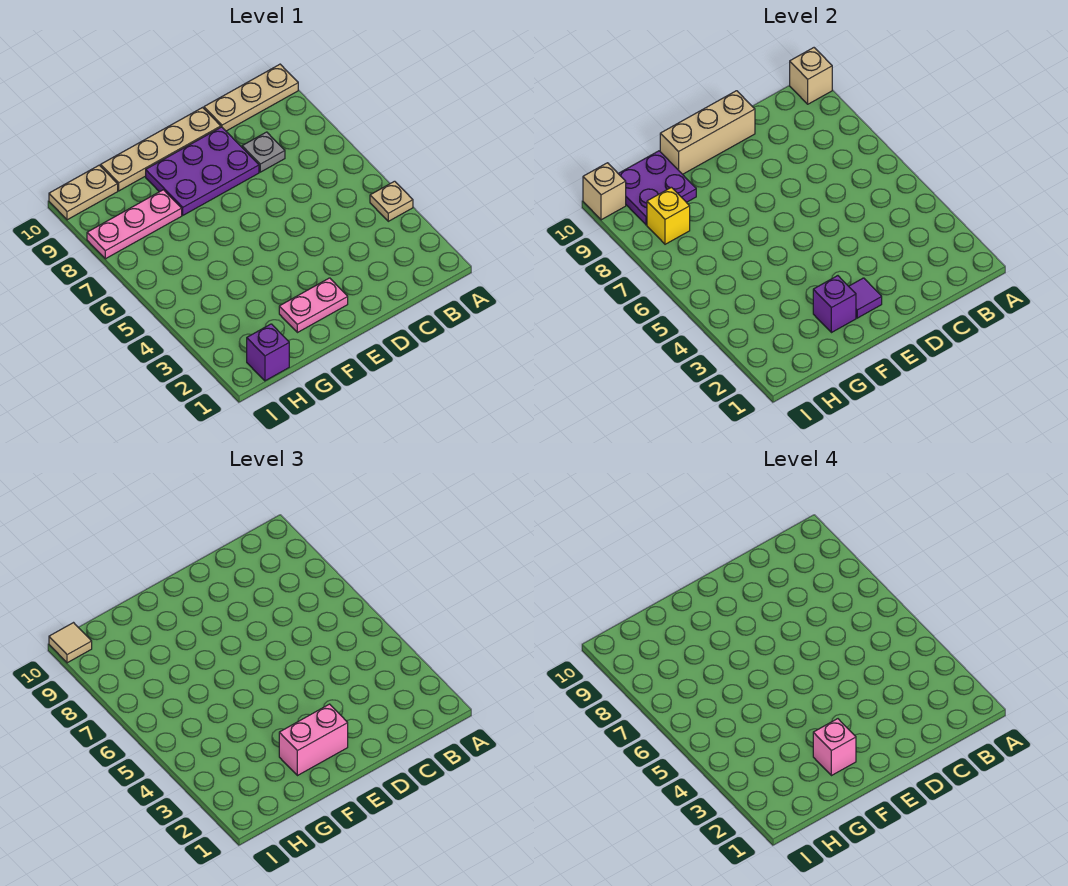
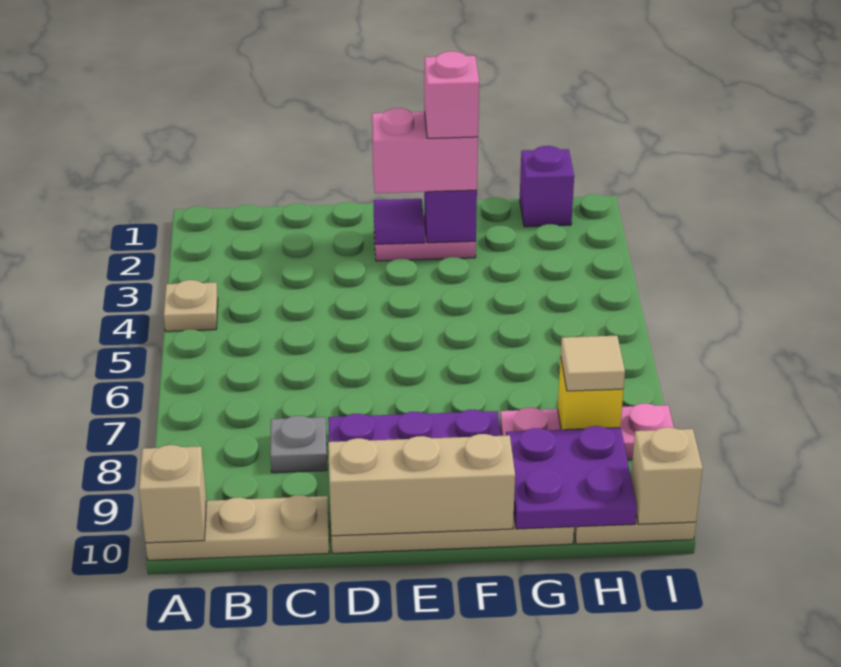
tan tile I10 level 3 -> tan tile H8 level 3

